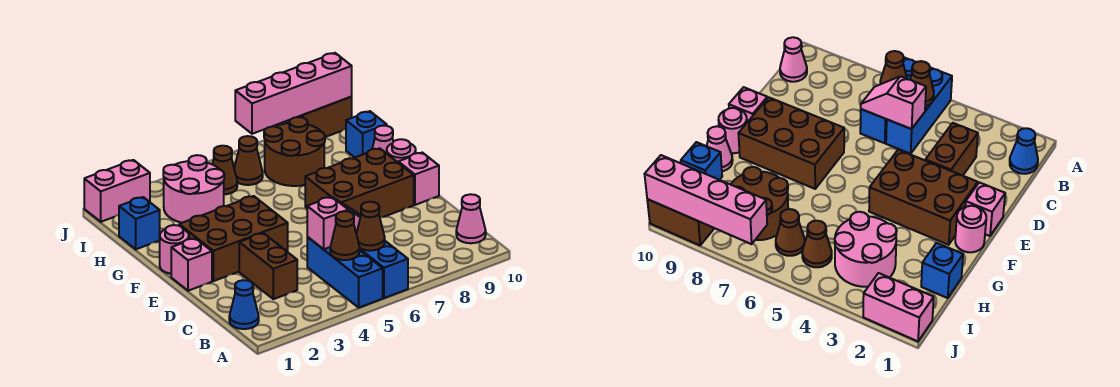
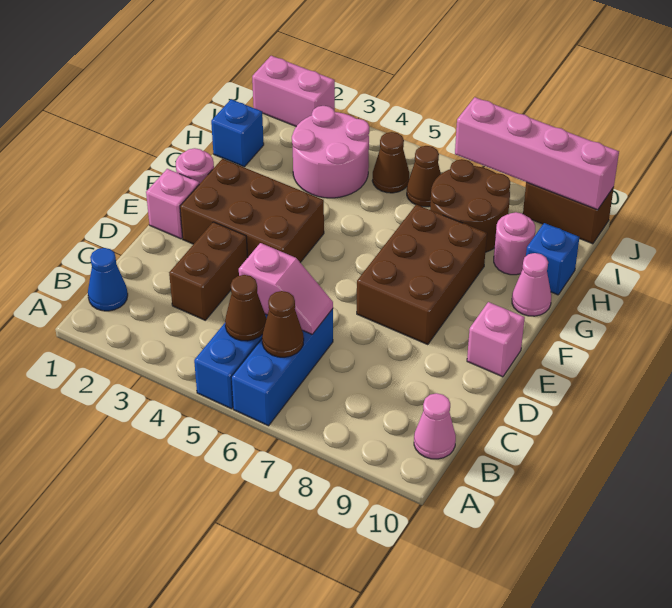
brown brick E7:F9 level 1 -> brown brick E7:G8 level 1
pink round brick F10 level 1 -> pink round brick H9 level 1

